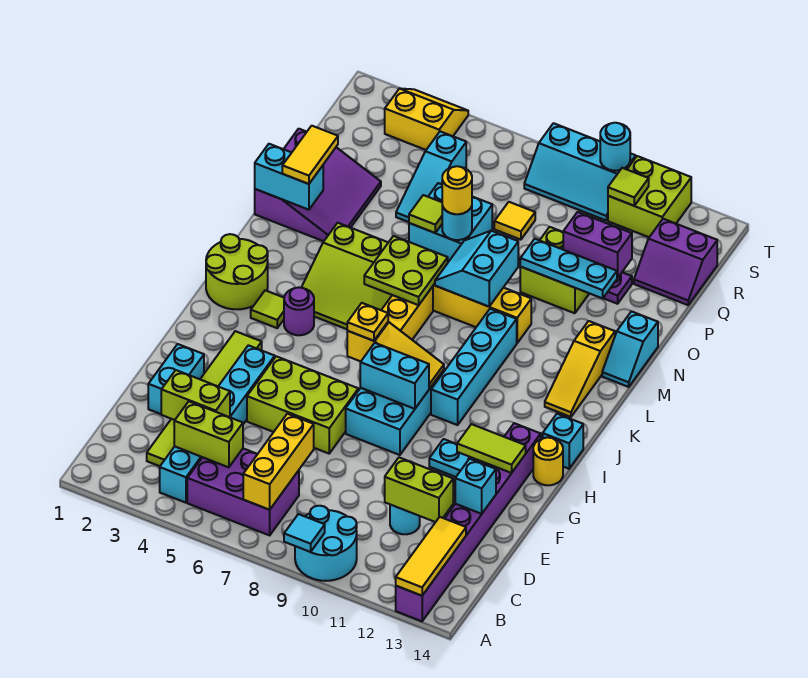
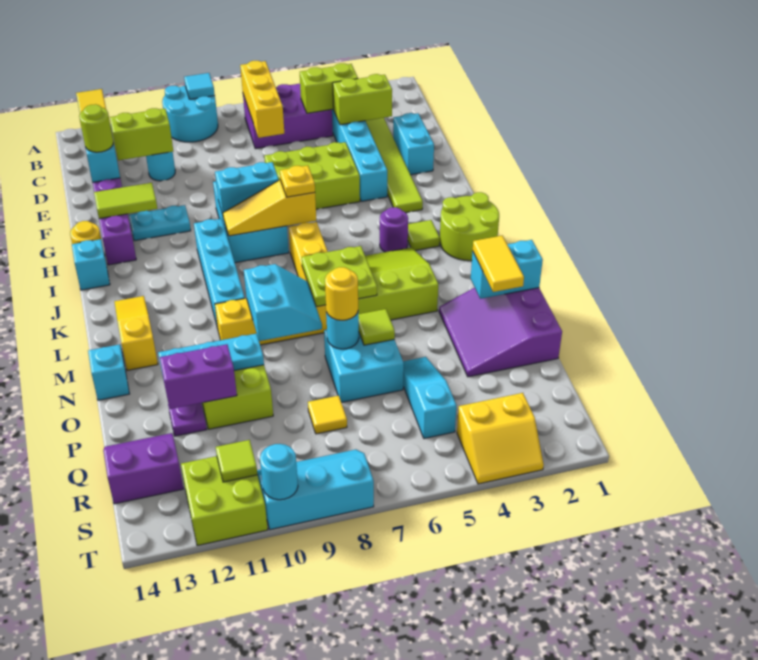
none -> lime round brick E13 level 3

